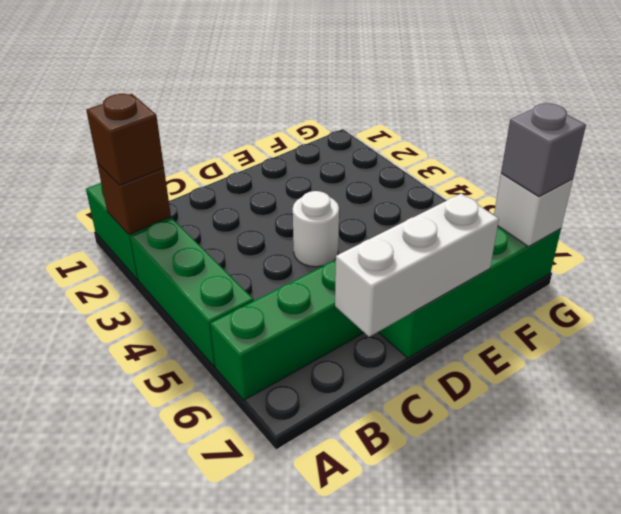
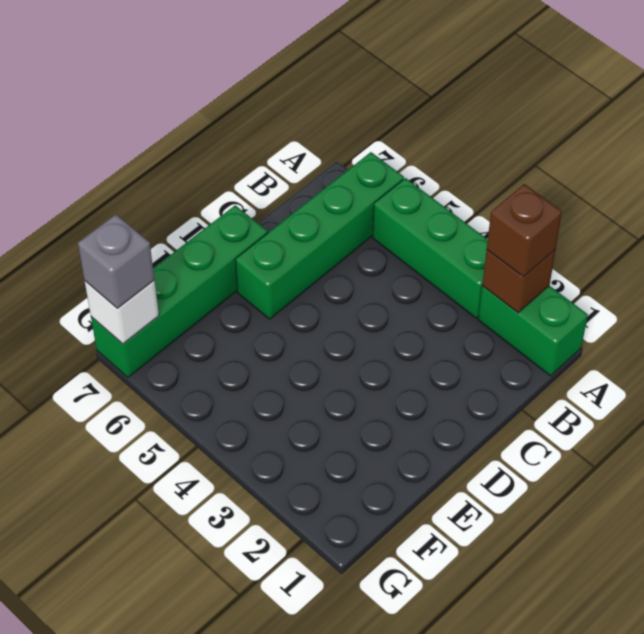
white brick C7:E7 level 2 -> none
white round brick D4 level 1 -> none

